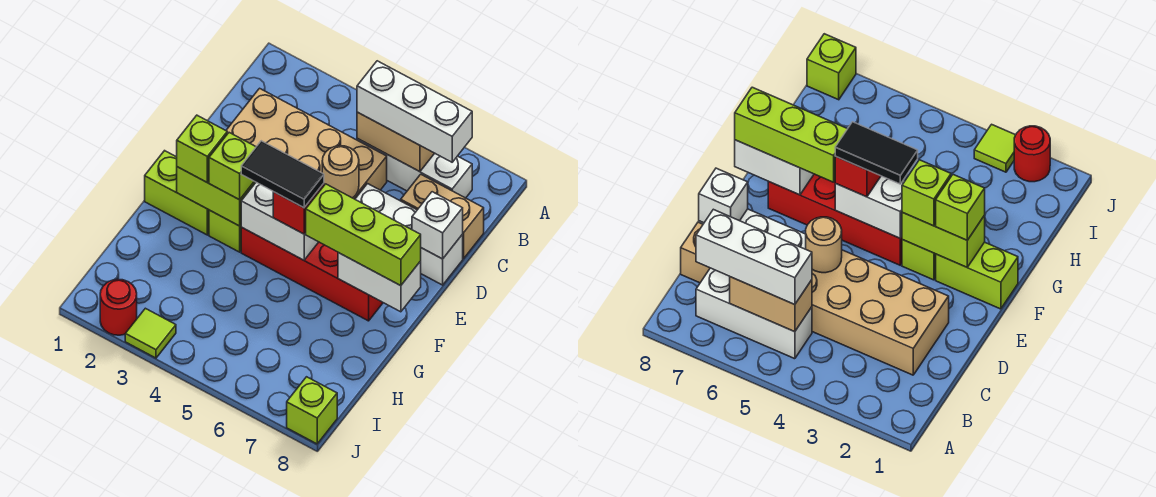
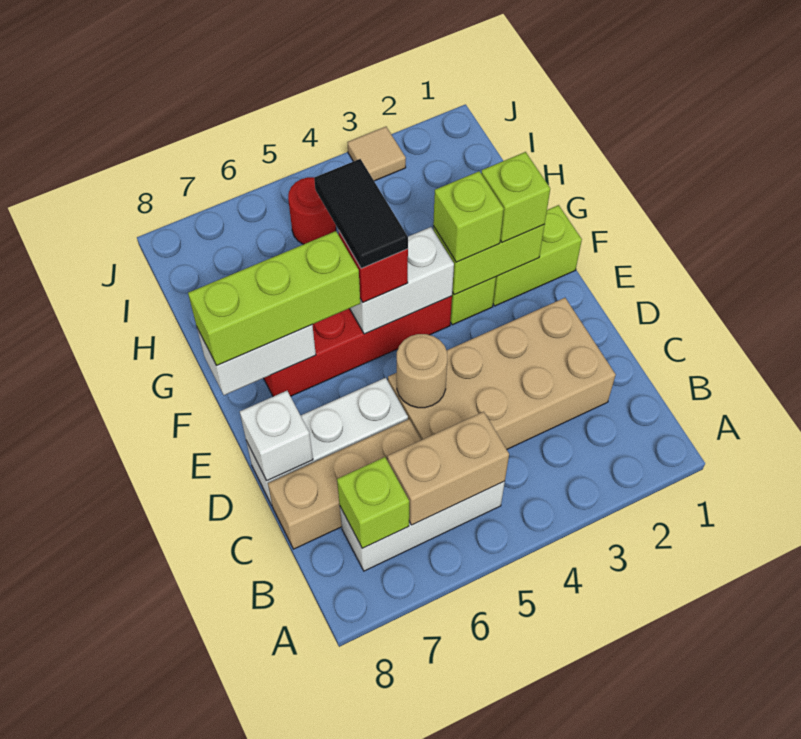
white brick B5:B7 level 3 -> none
tan brick C7:C8 level 1 -> tan brick C6:C8 level 1
black tile F4:F5 level 4 -> black tile F5:G5 level 4
red round brick J2 level 1 -> red round brick I5 level 1
lime tile J3 level 1 -> tan tile J3 level 1
lime brick J8 level 1 -> lime brick B7 level 2

